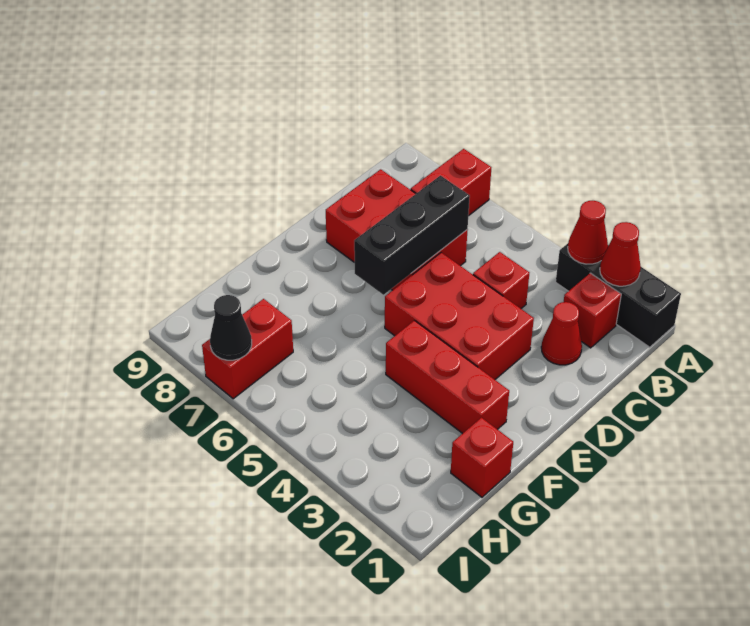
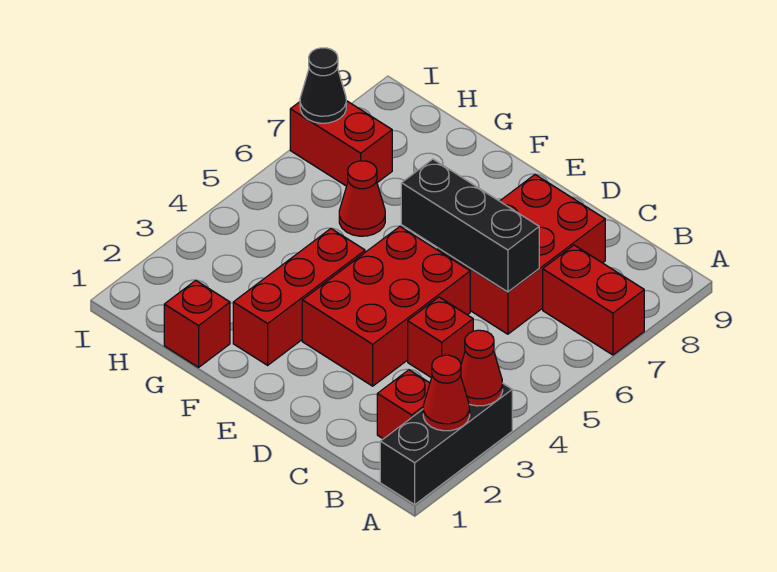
red cone C2 level 1 -> red cone G6 level 1

